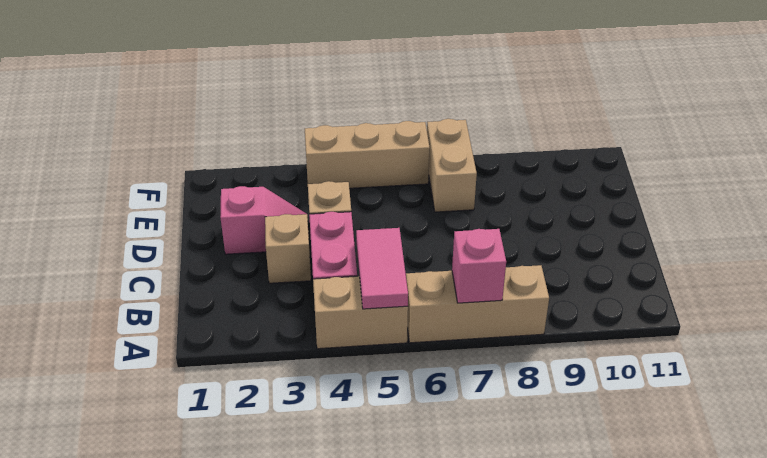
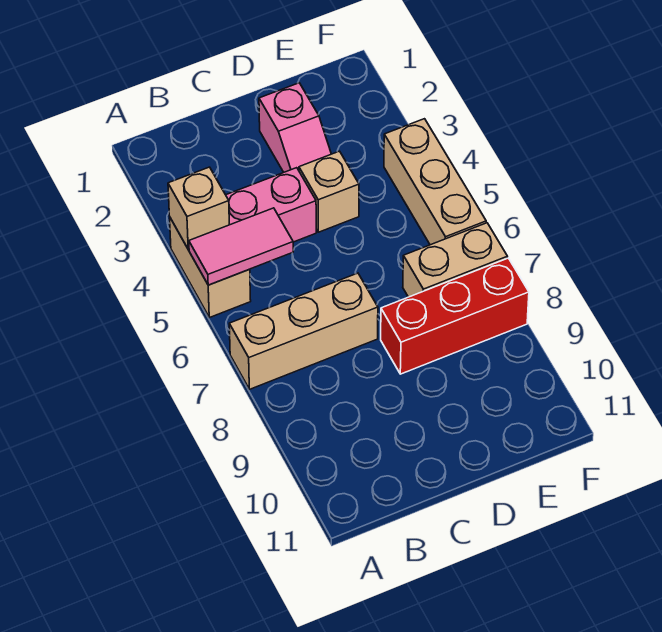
tan brick A6:A8 level 1 -> tan brick A7:C7 level 1
pink brick A7 level 2 -> none
tan brick C3 level 1 -> tan brick A4 level 2
none -> red brick D8:F8 level 1

